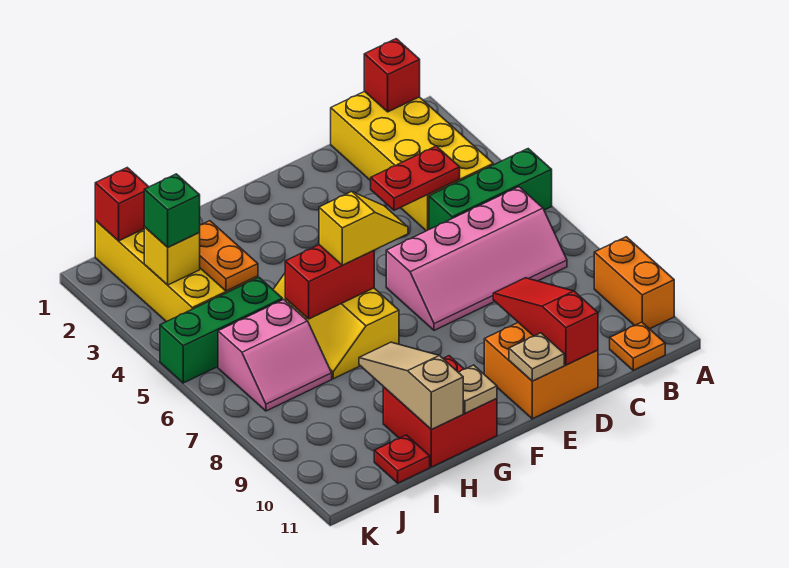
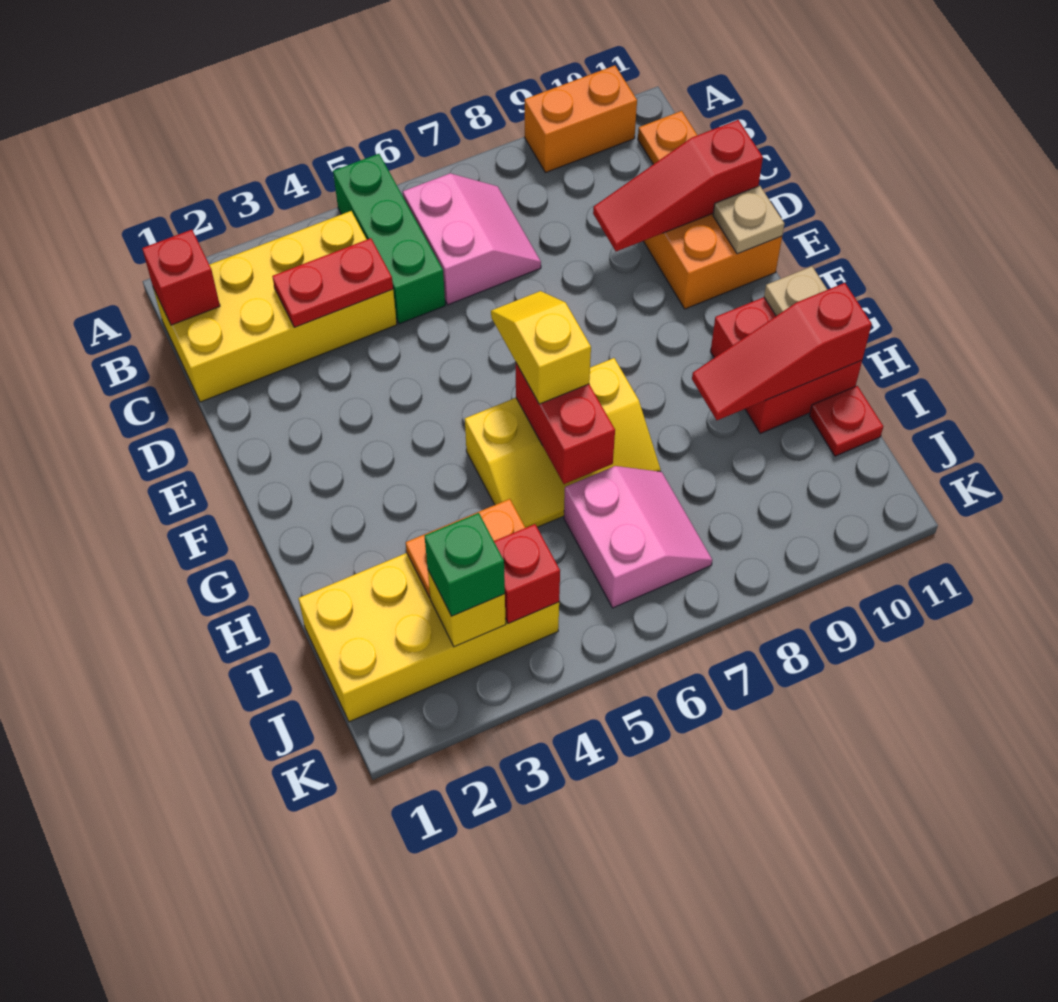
pink slope B6:E7 level 1 top 6 -> pink slope B6:C7 level 1 top 6
red plate C4:D4 level 2 -> red plate C3:C4 level 2
tan slope H9:H11 level 2 top 11 -> red slope H9:H11 level 2 top 11
green brick I5:K5 level 1 -> none
red brick J1 level 2 -> red brick J4 level 2

